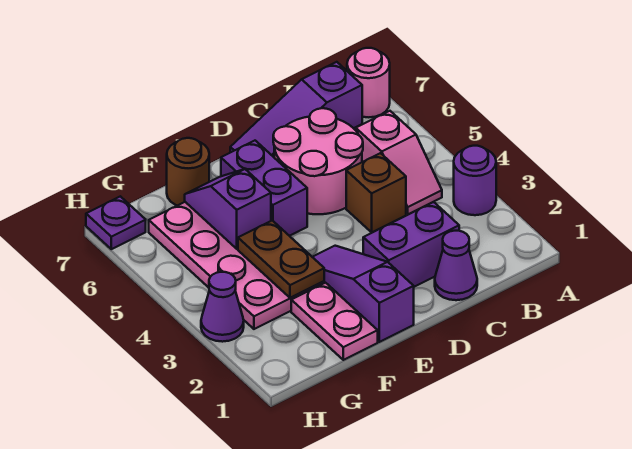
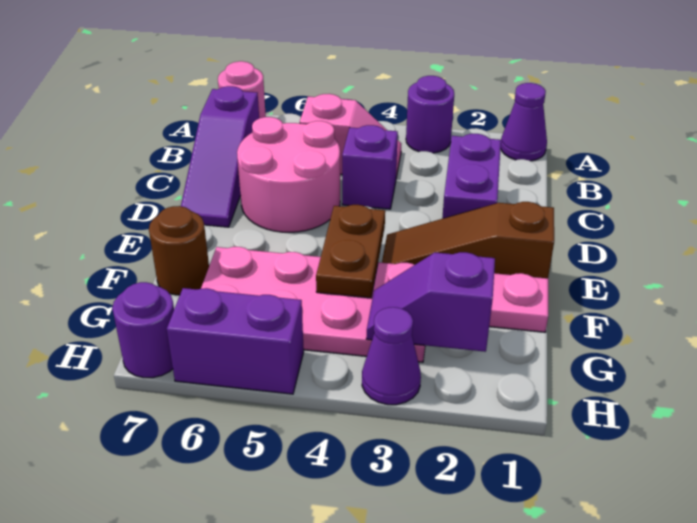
purple cone C1 level 1 -> purple cone A1 level 1
brown brick C4 level 1 -> purple brick C4 level 1
purple slope E1:E3 level 1 top 1 -> brown slope E1:E3 level 1 top 1
purple brick E5:E6 level 1 -> purple brick H5:H6 level 1
brown plate F3:F4 level 2 -> brown plate E4:F4 level 2
purple slope F5:F6 level 2 top 5 -> purple slope G2:G3 level 2 top 2
purple plate H7 level 1 -> purple round brick H7 level 1

